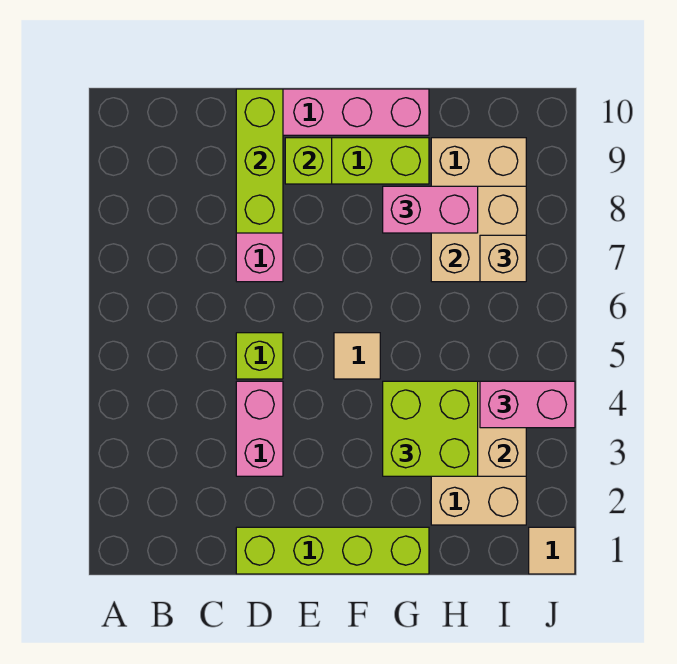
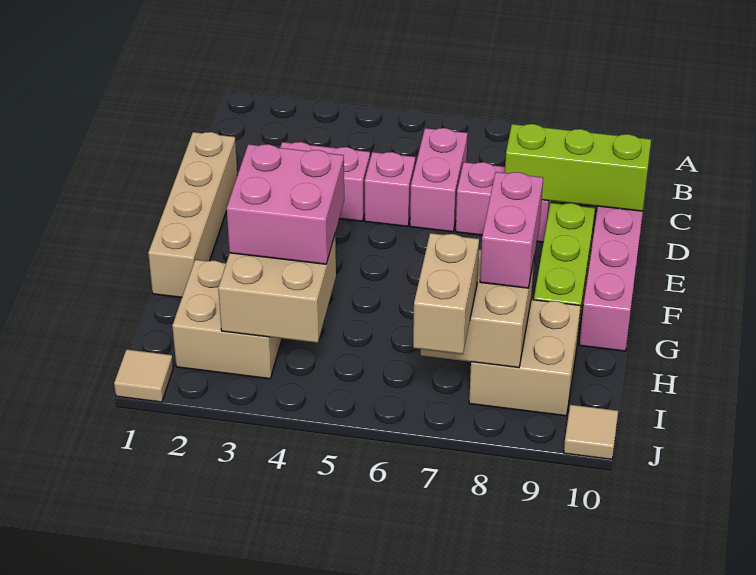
lime brick D1:G1 level 1 -> tan brick D1:G1 level 1
lime brick D5 level 1 -> pink brick D5 level 1
lime brick E9 level 2 -> none
tan tile F5 level 1 -> tan tile J10 level 1
lime brick G3:H4 level 3 -> pink brick G3:H4 level 3
pink brick I4:J4 level 3 -> pink brick C6:D6 level 1
tan brick I7 level 3 -> tan brick I7:J7 level 3

